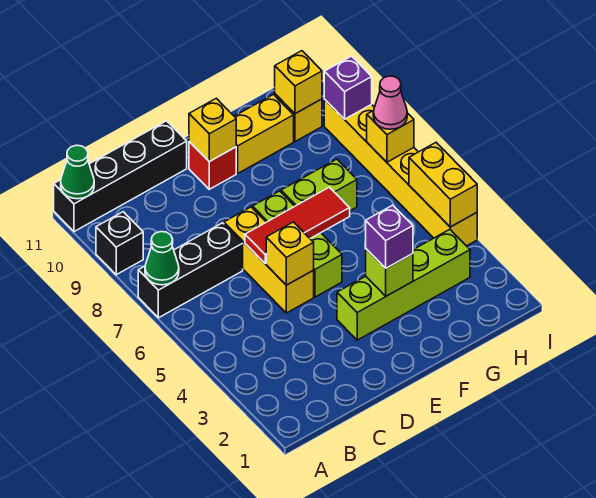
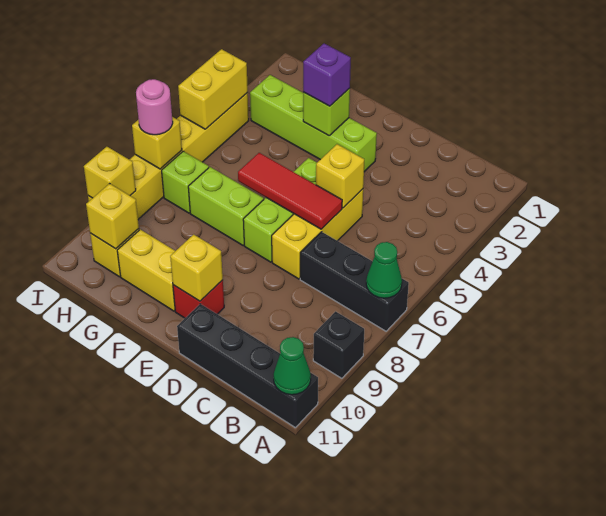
none -> lime brick H7 level 1
pink cone I7 level 3 -> pink round brick I7 level 3
purple brick I9 level 2 -> yellow brick I9 level 2

